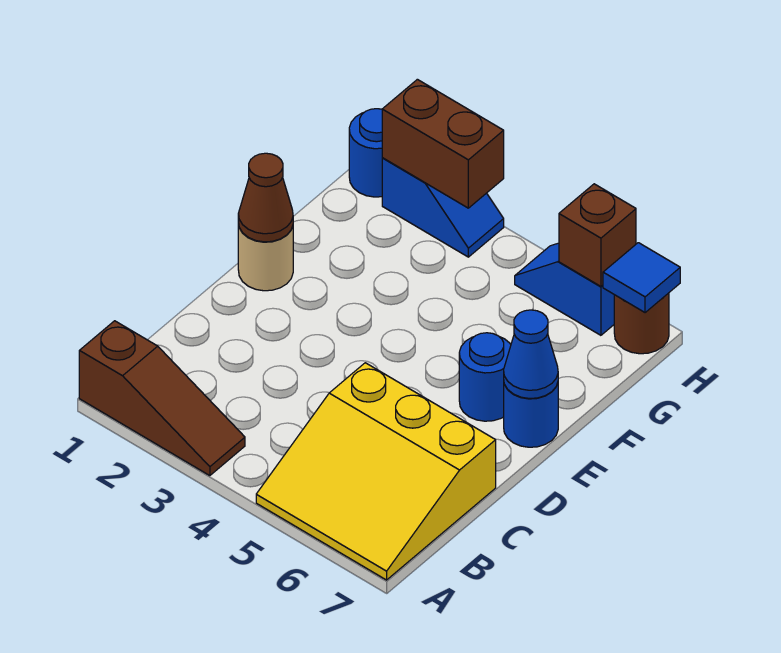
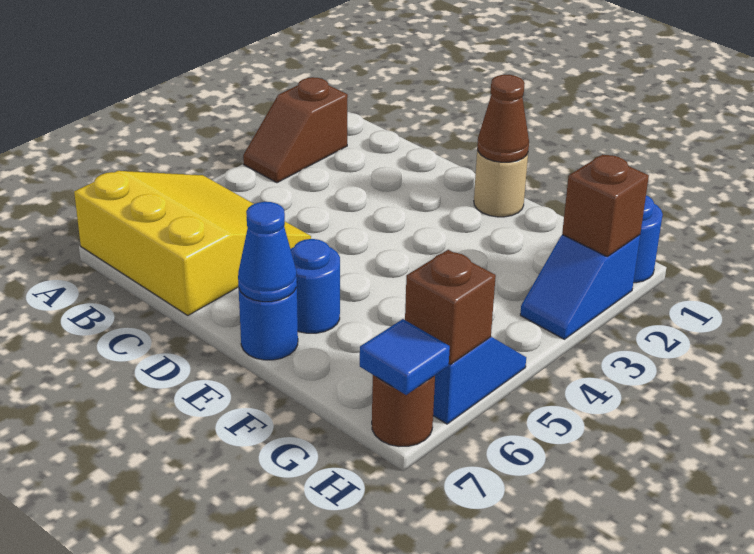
brown slope A1:A3 level 1 top 1 -> brown slope A2:A3 level 1 top 2
yellow slope A5:C7 level 1 top C -> yellow slope A5:C7 level 1 top 7
brown brick H2:H3 level 2 -> brown brick H2 level 2

